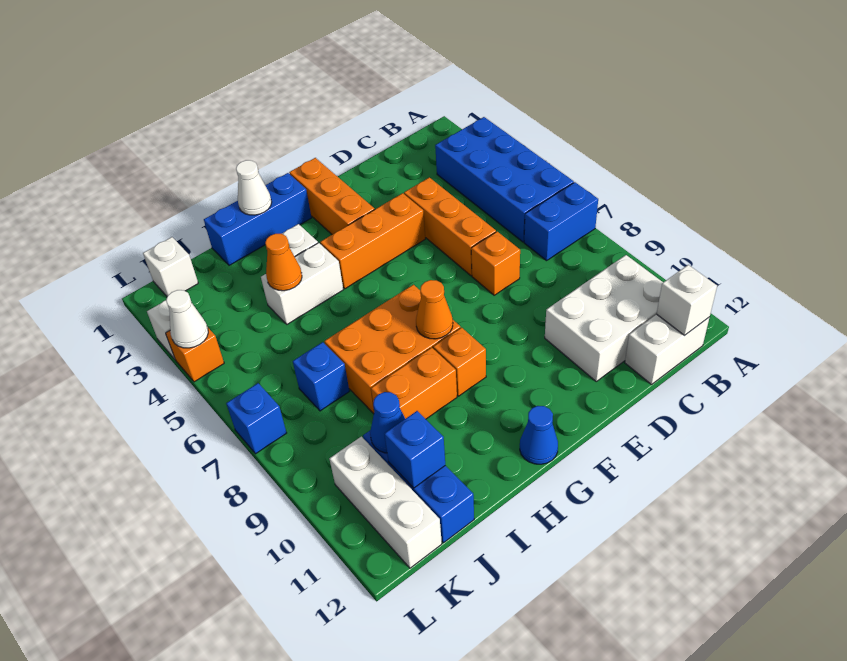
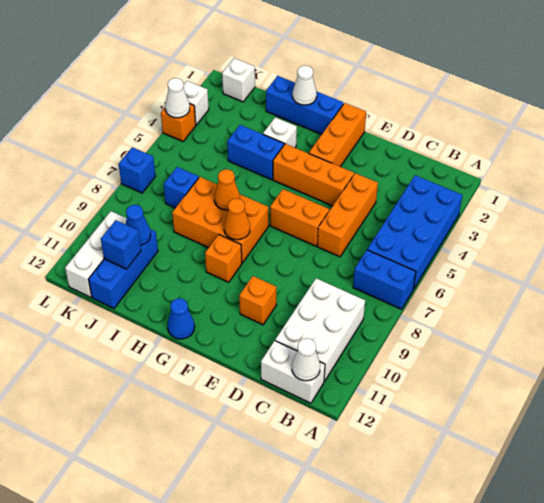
white brick B10:D11 level 1 -> white brick B9:C11 level 1
white brick B12 level 2 -> white cone B12 level 2
orange brick D7 level 1 -> orange brick E10 level 1
white brick H4:I4 level 1 -> blue brick H4:I4 level 1
orange brick H9:I9 level 1 -> orange brick E6:F6 level 1
orange cone I4 level 2 -> orange cone H7 level 2

